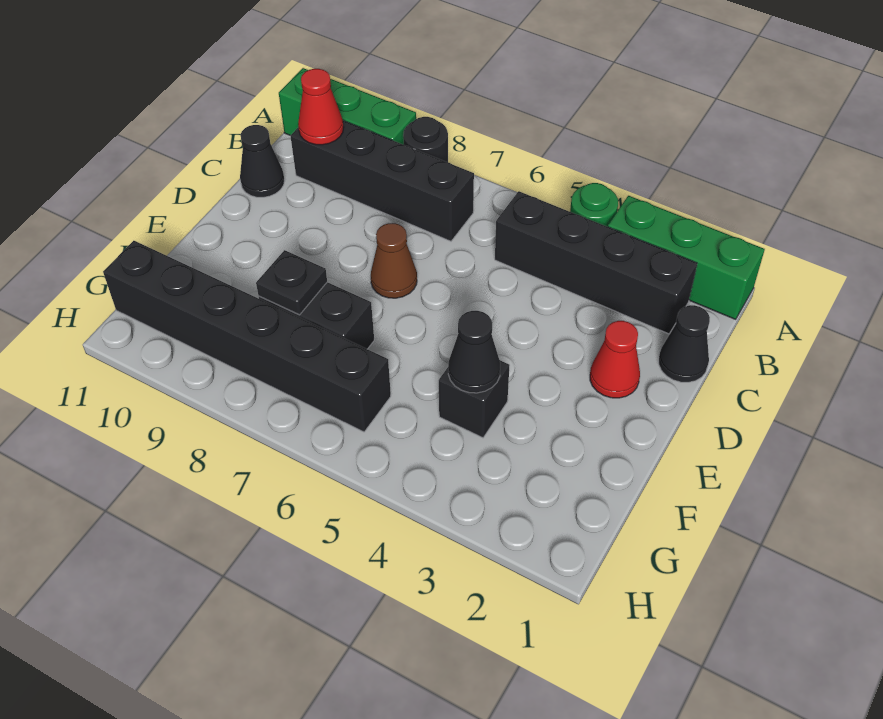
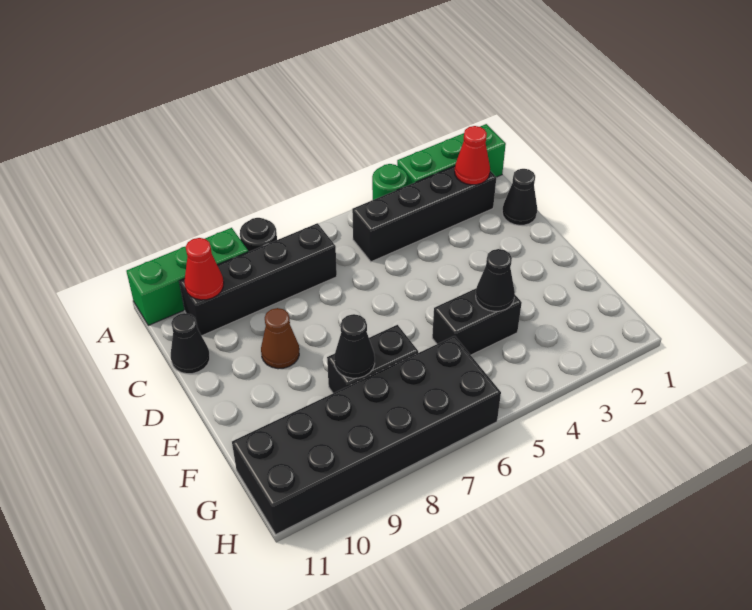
red cone D2 level 1 -> red cone B2 level 2
brown cone D7 level 1 -> brown cone D9 level 1
black brick F4 level 1 -> black brick F4:F5 level 1
black plate F8 level 2 -> black cone F8 level 2
black brick G6:G11 level 1 -> black brick G6:H11 level 1

